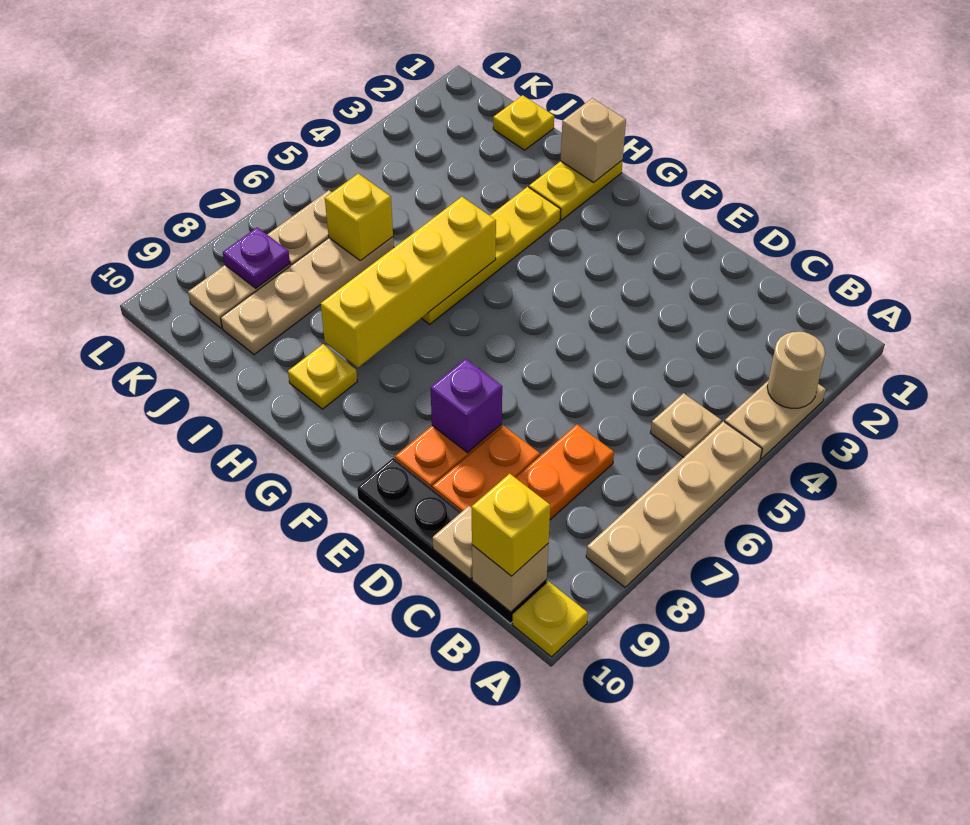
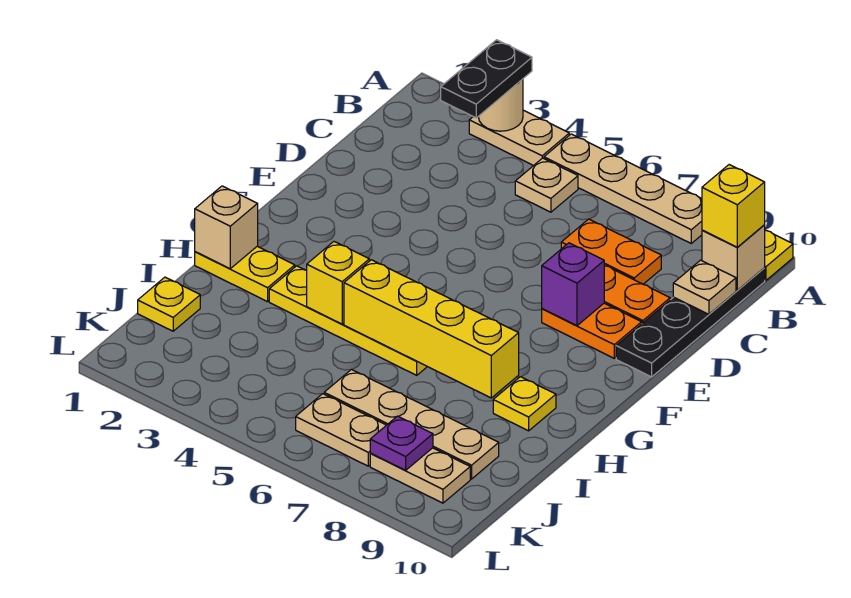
none -> black plate A3:B3 level 3
yellow brick J6 level 2 -> yellow brick H4 level 2

